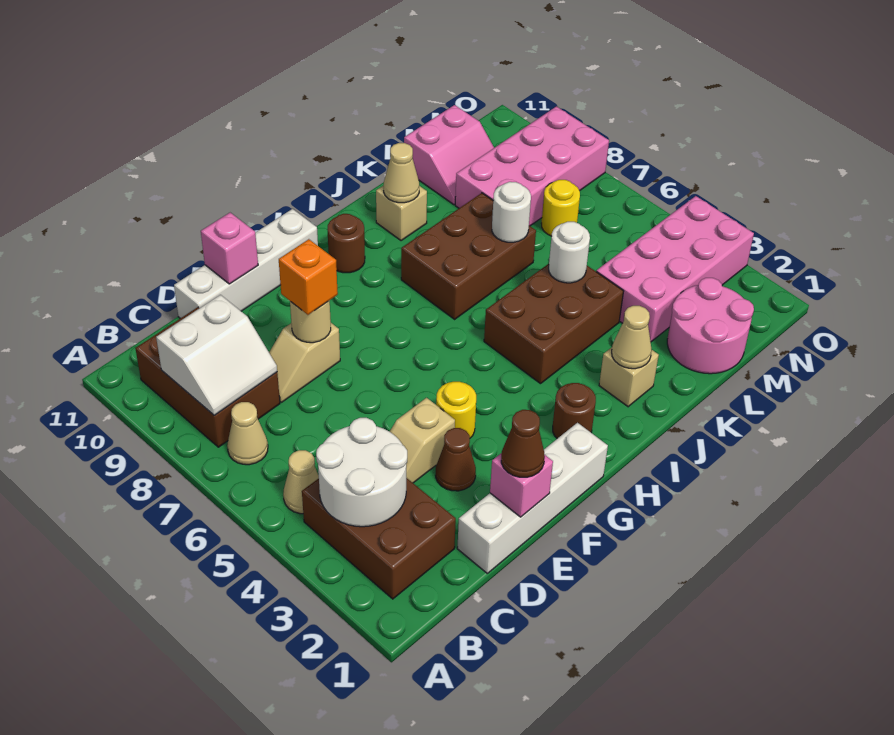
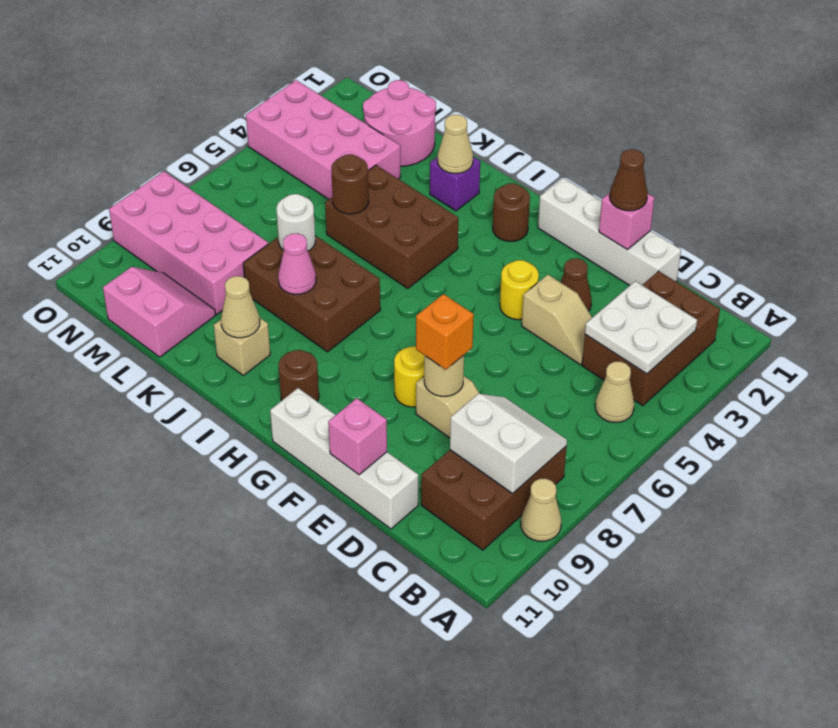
white round brick B3:C4 level 2 -> white plate B3:C4 level 2
tan cone B7 level 1 -> tan cone A9 level 1
tan brick J2 level 1 -> purple brick J2 level 1
none -> pink cone J8 level 2
white round brick K5 level 2 -> brown round brick K5 level 2
yellow round brick M7 level 1 -> yellow round brick F8 level 1

